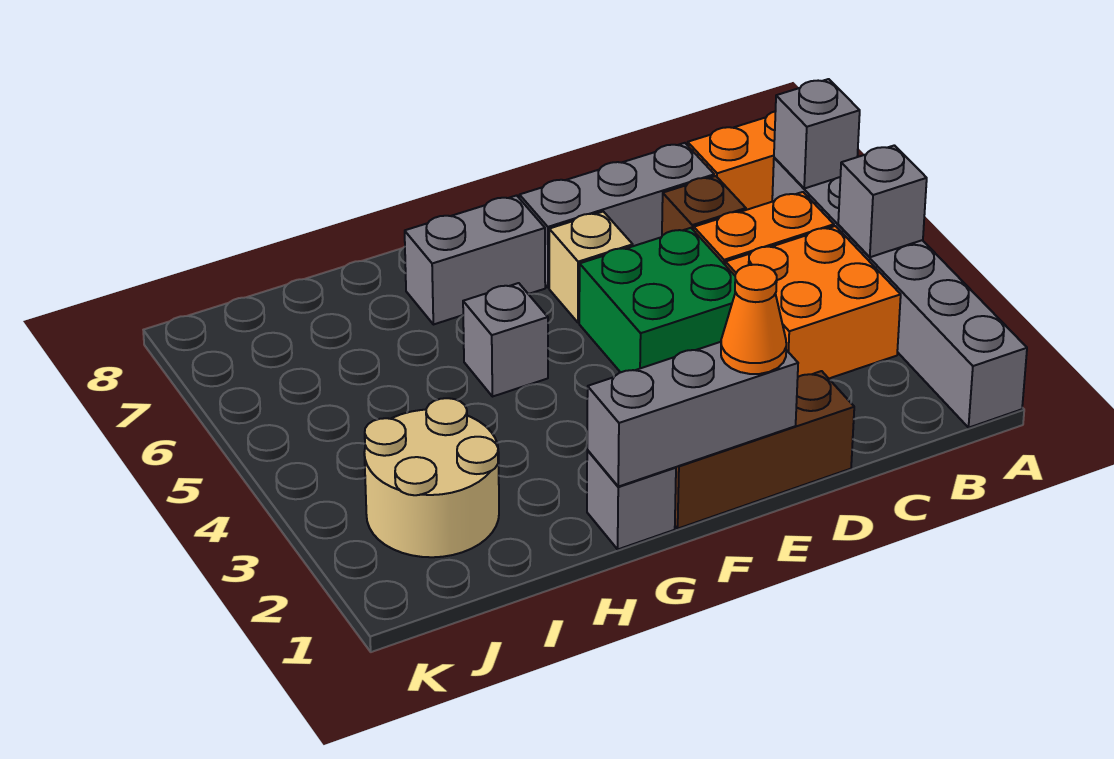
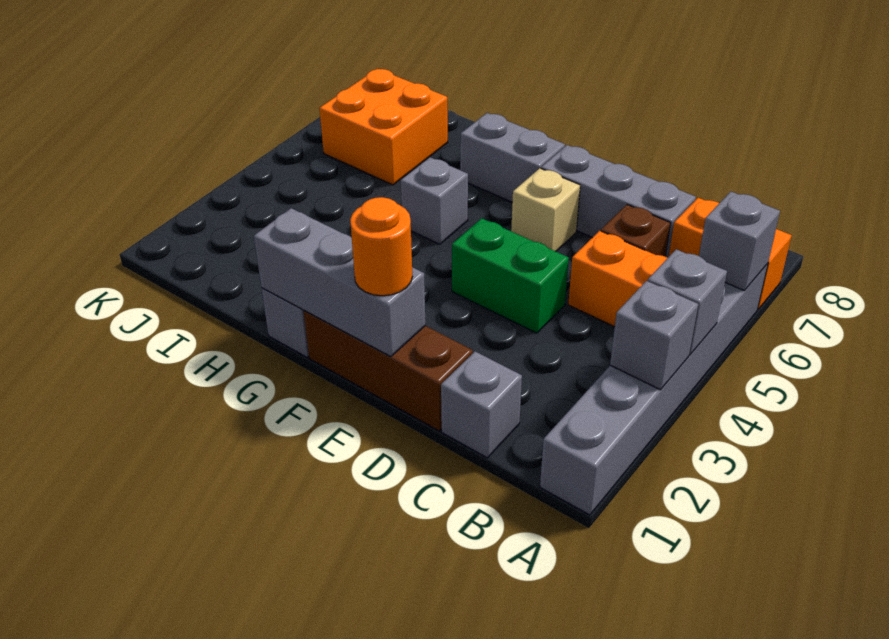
none -> grey brick A3 level 2
orange brick B3:C4 level 1 -> orange brick I6:J7 level 1
none -> grey brick C1 level 1
green brick D4:E5 level 1 -> green brick D4:E4 level 1
orange cone E1 level 3 -> orange round brick E1 level 3
tan round brick I2:J3 level 1 -> none

